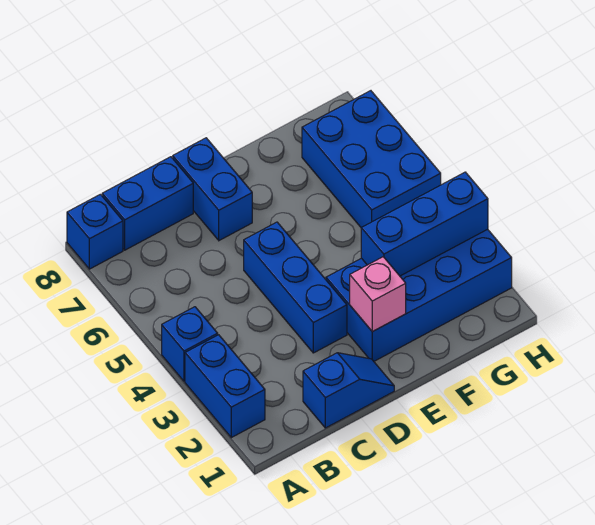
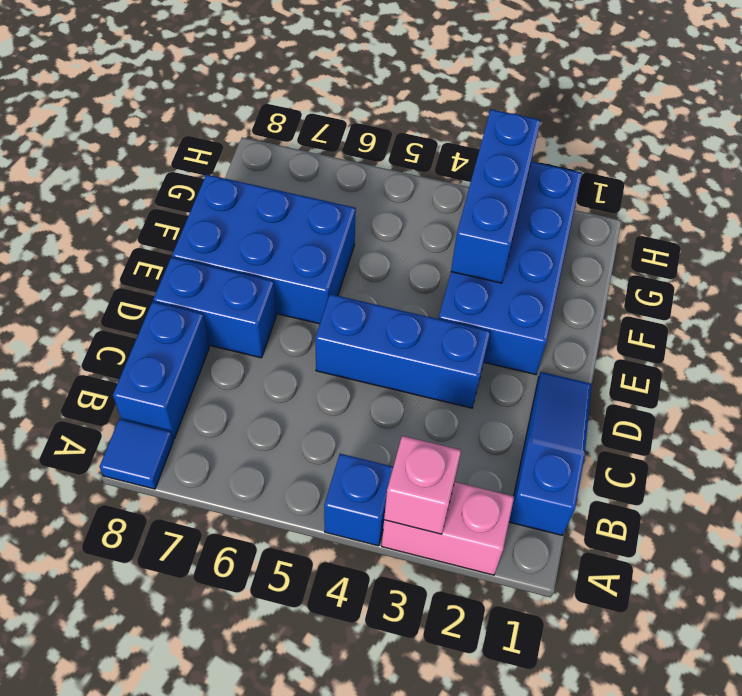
blue brick A2:A3 level 1 -> pink brick A2:A3 level 1
blue brick A8 level 1 -> blue tile A8 level 1
blue slope C1:D1 level 1 top C -> blue slope B1:D1 level 1 top B
pink brick E2 level 2 -> pink brick A3 level 2
blue brick G5:H7 level 1 -> blue brick E6:F8 level 1

